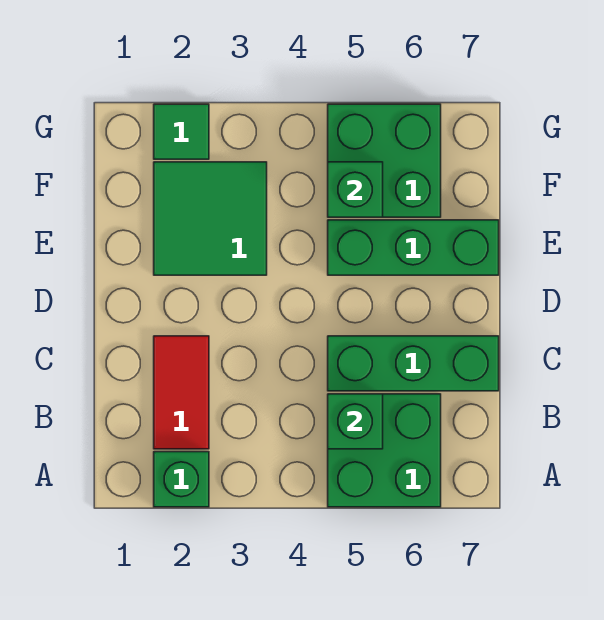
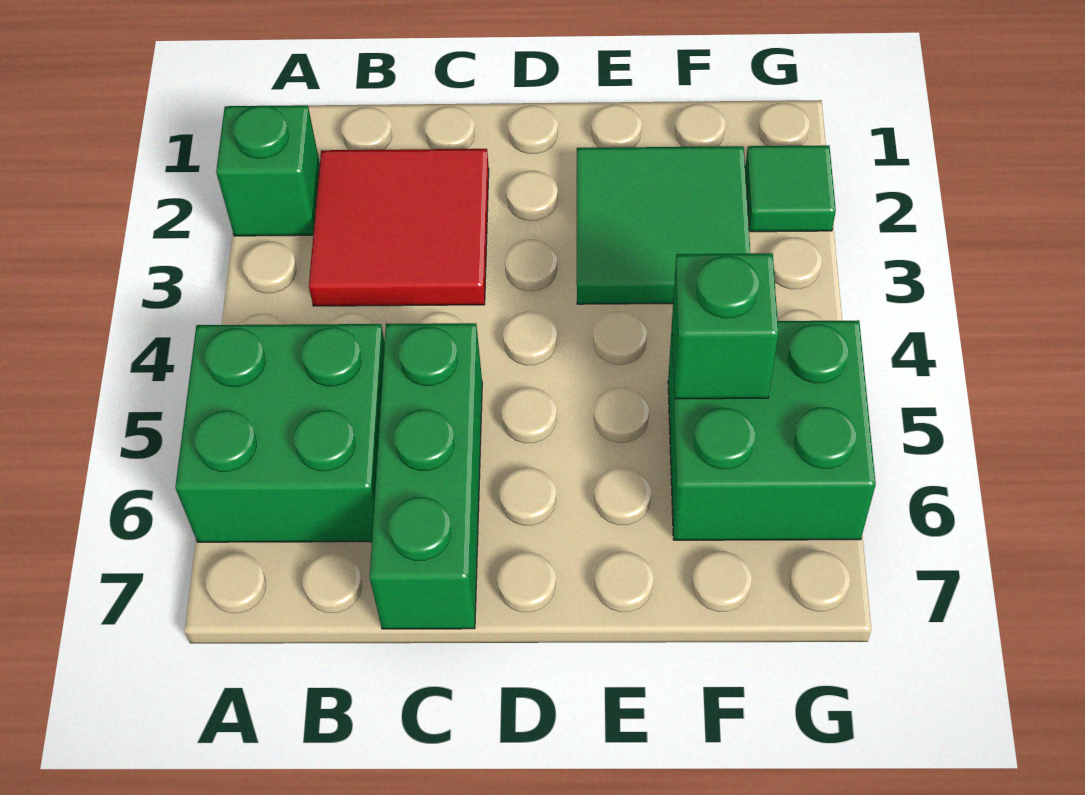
red tile B2:C2 level 1 -> red tile B2:C3 level 1
green brick B5 level 2 -> none
green brick E5:E7 level 1 -> none

